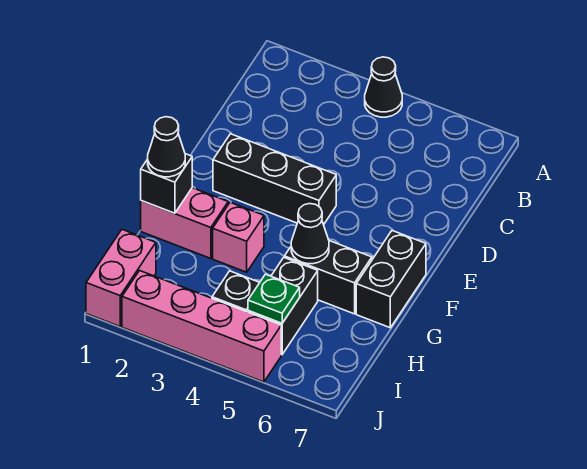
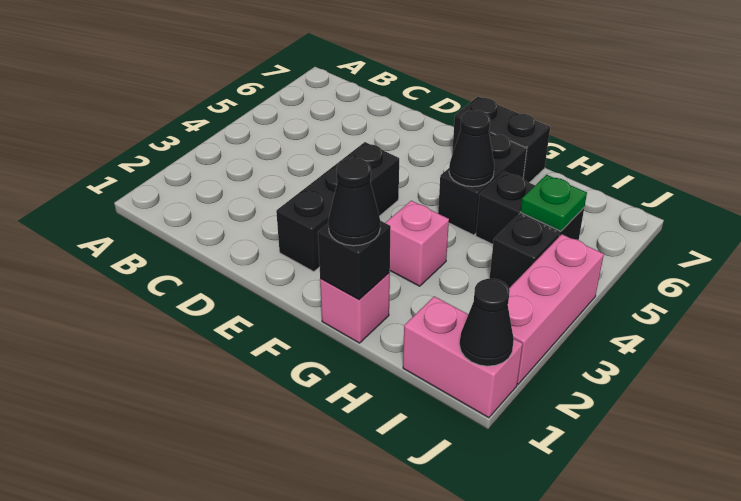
black cone A4 level 1 -> black cone J1 level 2
pink brick G1:G2 level 1 -> pink brick G1 level 1
pink brick J2:J5 level 1 -> pink brick J2:J4 level 1

